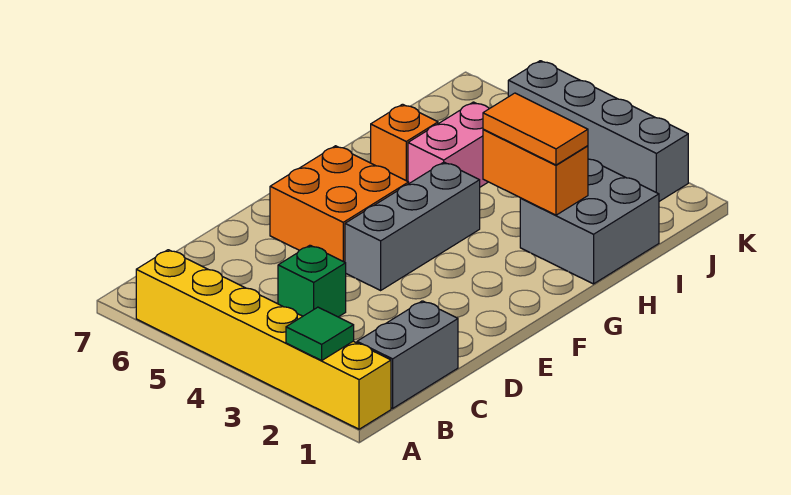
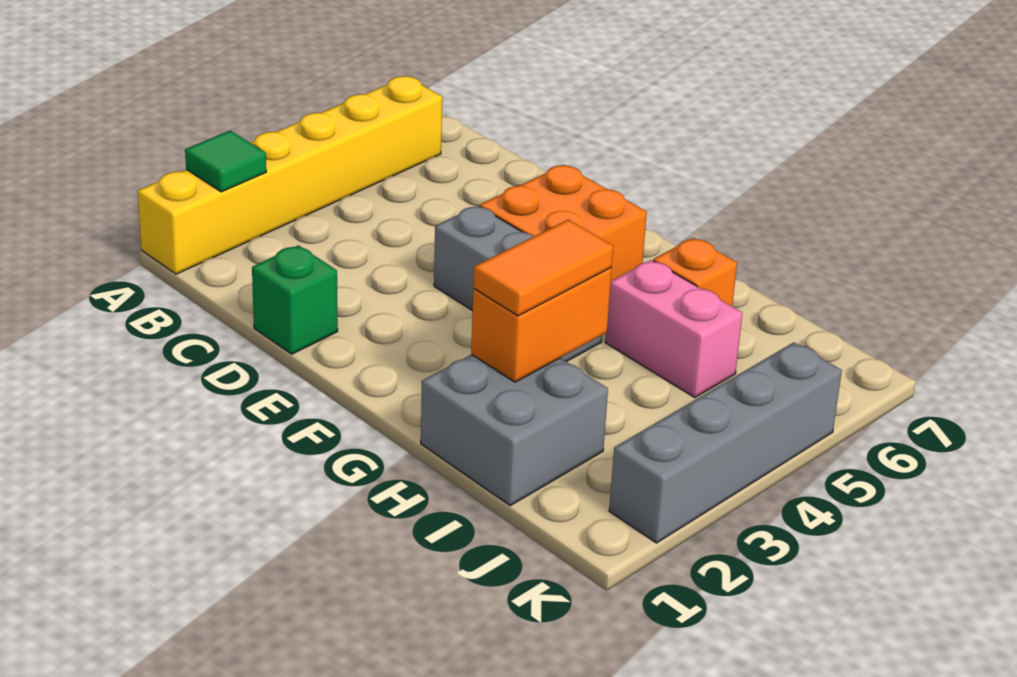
grey brick B1:C1 level 1 -> none
green brick C4 level 1 -> green brick D1 level 1

